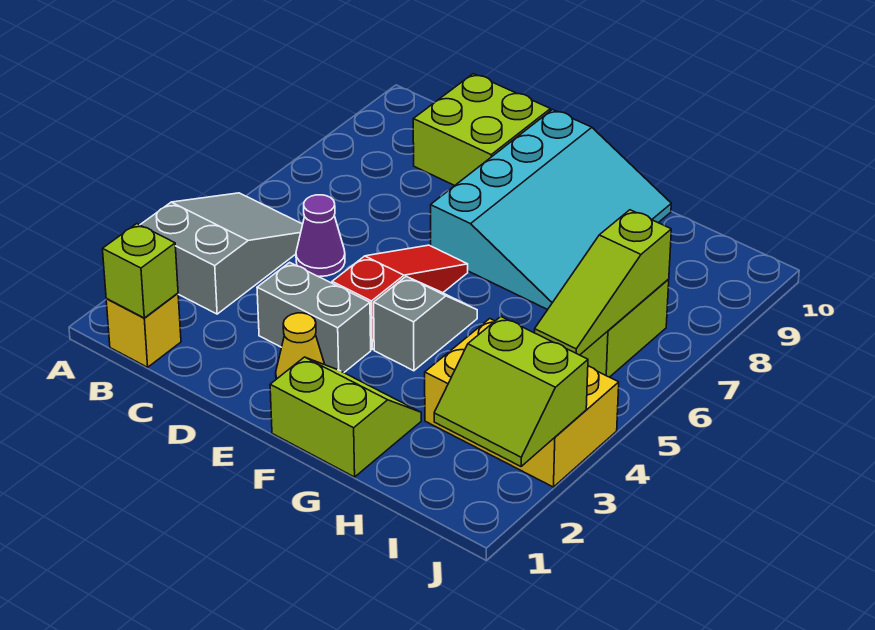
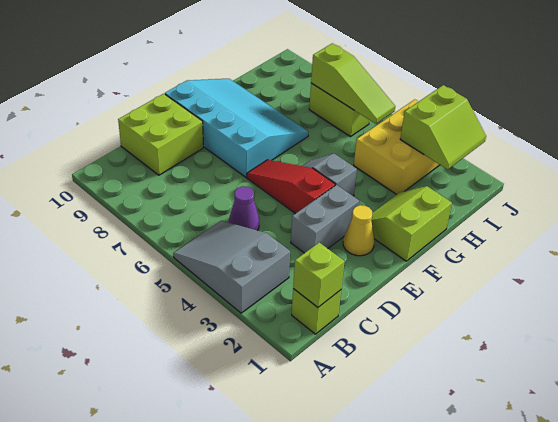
yellow brick B1 level 1 -> lime brick B1 level 1

